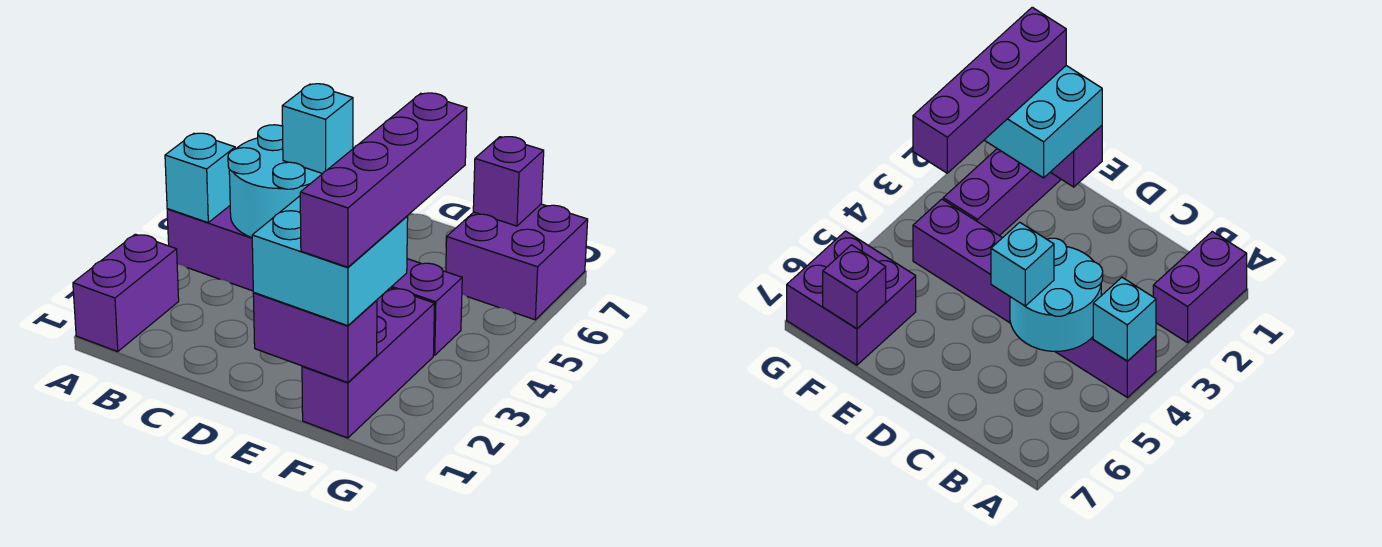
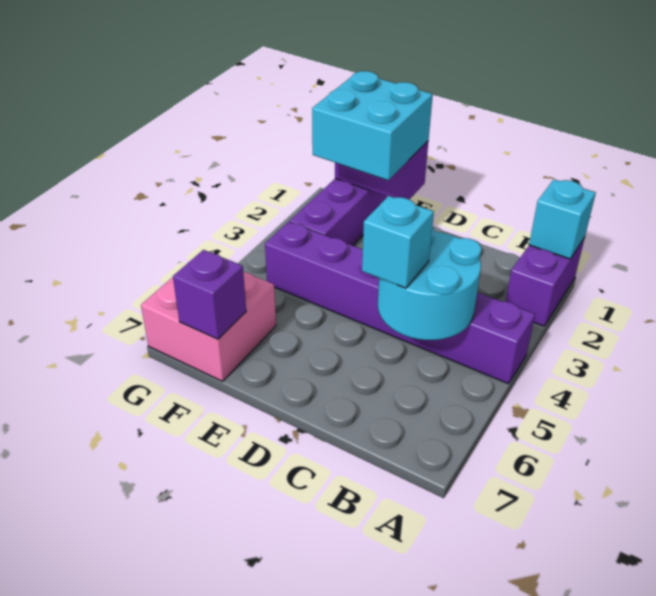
cyan brick A4 level 2 -> cyan brick A1 level 2
purple brick F1:F4 level 4 -> none
purple brick F6:G7 level 1 -> pink brick F6:G7 level 1

